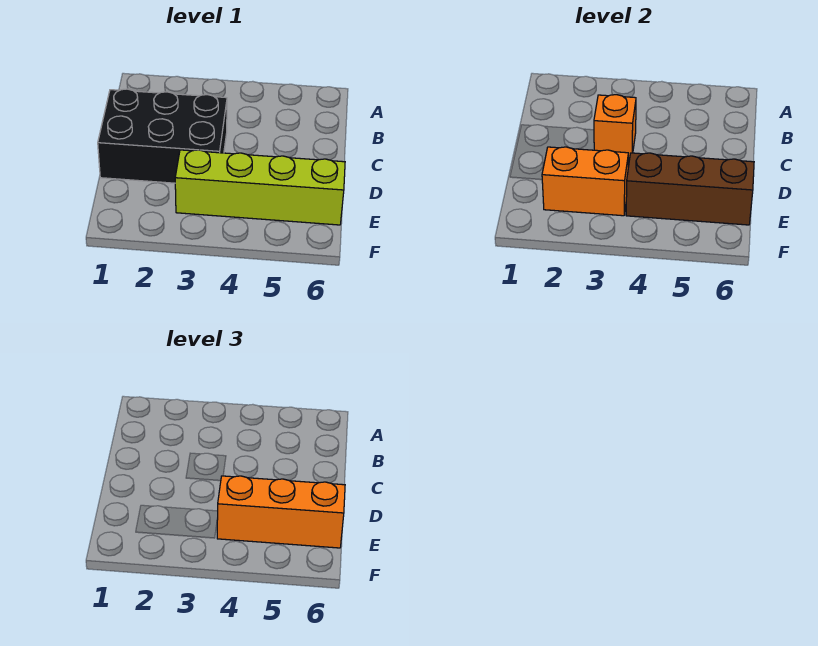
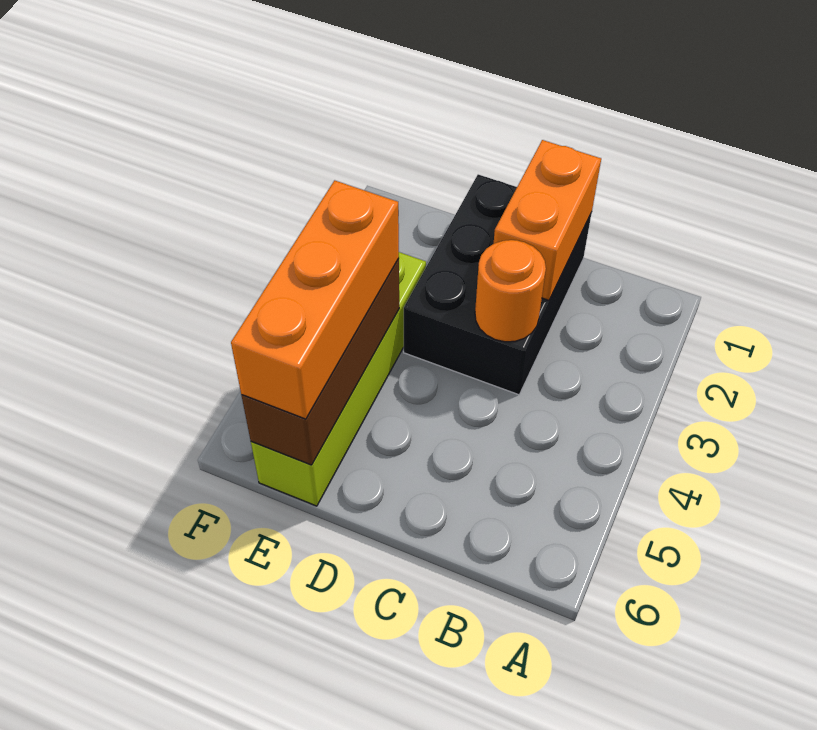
orange brick C3 level 2 -> orange round brick C3 level 2
orange brick E2:E3 level 2 -> orange brick C1:C2 level 2

